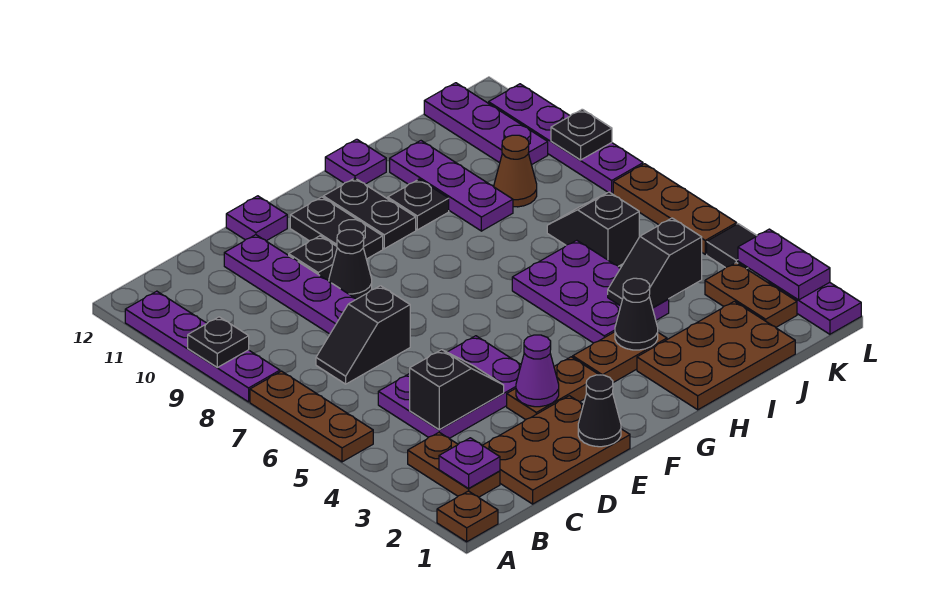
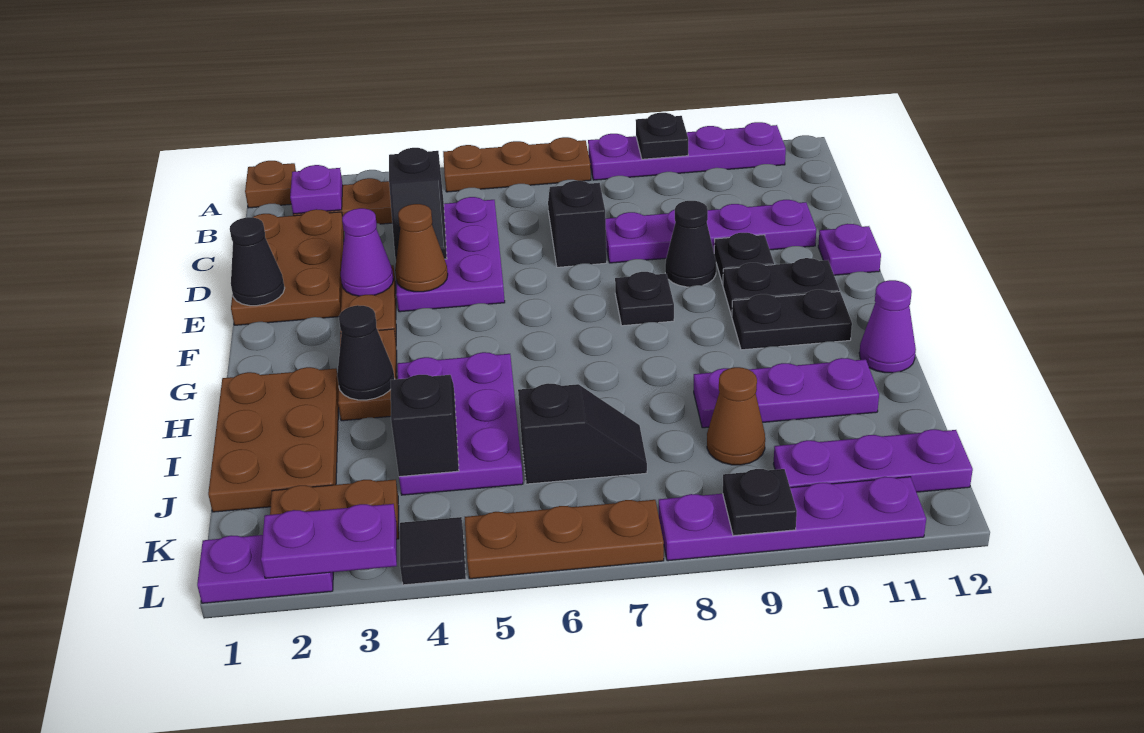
none -> brown cone E4 level 2
purple plate H4:I6 level 1 -> purple plate H4:J5 level 1
black plate H10 level 1 -> black plate F8 level 1
purple plate H12 level 1 -> purple cone H12 level 1

